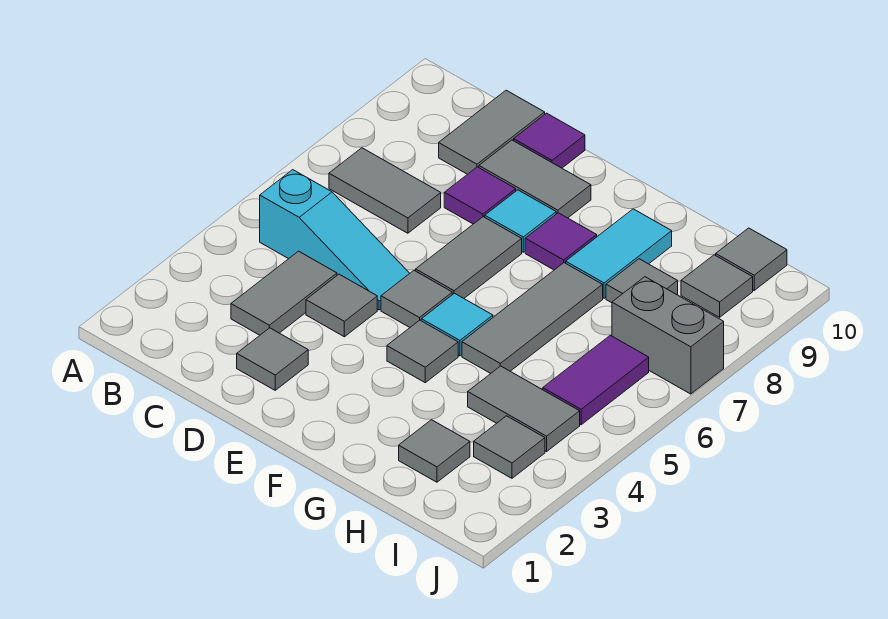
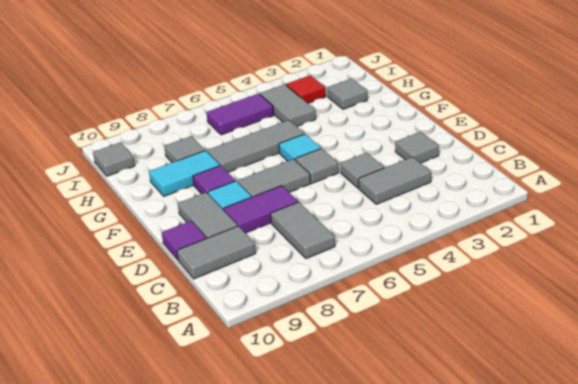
cyan slope B5:D5 level 1 top B -> none
purple tile D8 level 1 -> purple tile D7:D8 level 1
grey tile F4 level 1 -> none
grey tile I3 level 1 -> red tile I3 level 1
grey brick I7:J7 level 1 -> none
grey tile I9 level 1 -> none

